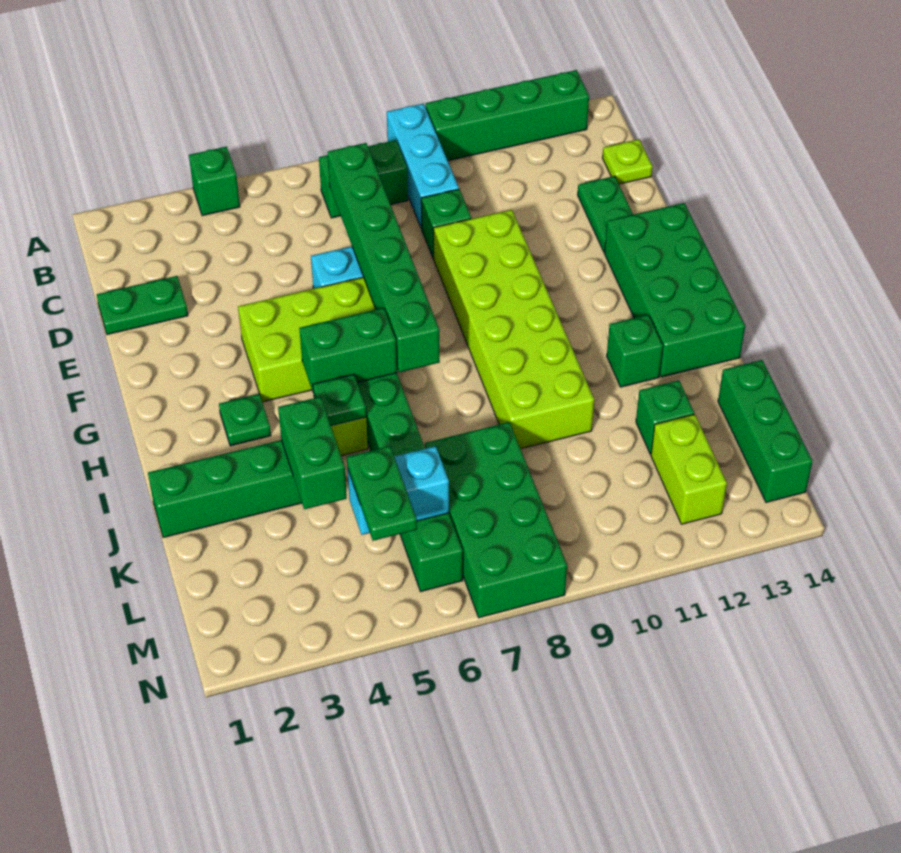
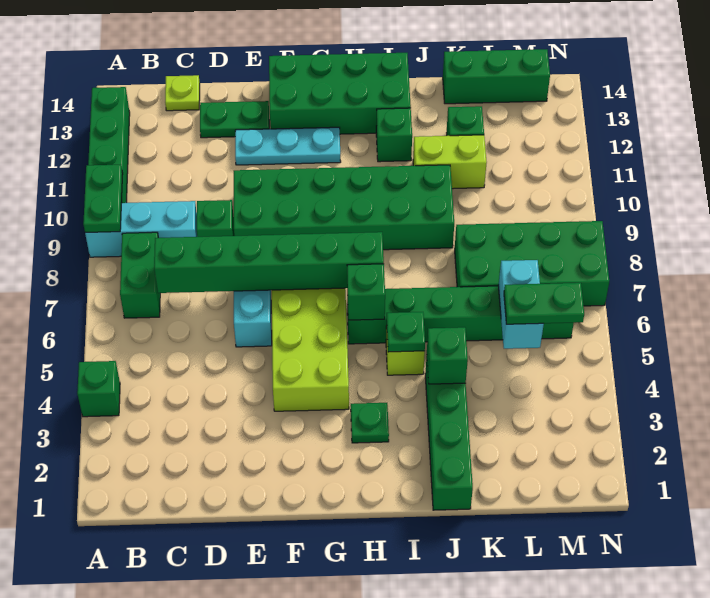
green plate D1:D2 level 1 -> green plate A9:A10 level 2
lime brick E9:J10 level 1 -> green brick E9:J10 level 1
none -> cyan plate E12:G12 level 1
green brick H5:H6 level 2 -> green brick H6 level 2
green brick J4:K4 level 2 -> green brick J4 level 2
lime brick L12:M12 level 1 -> lime brick J11:K11 level 1

